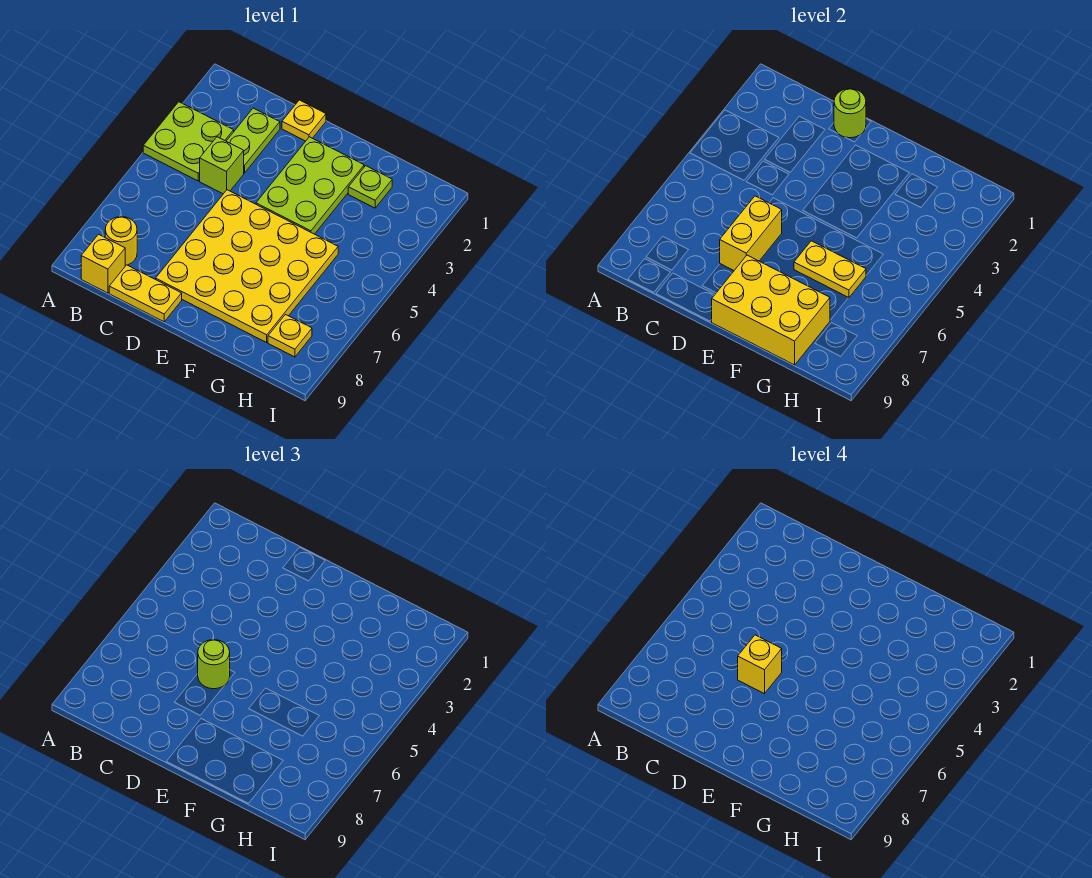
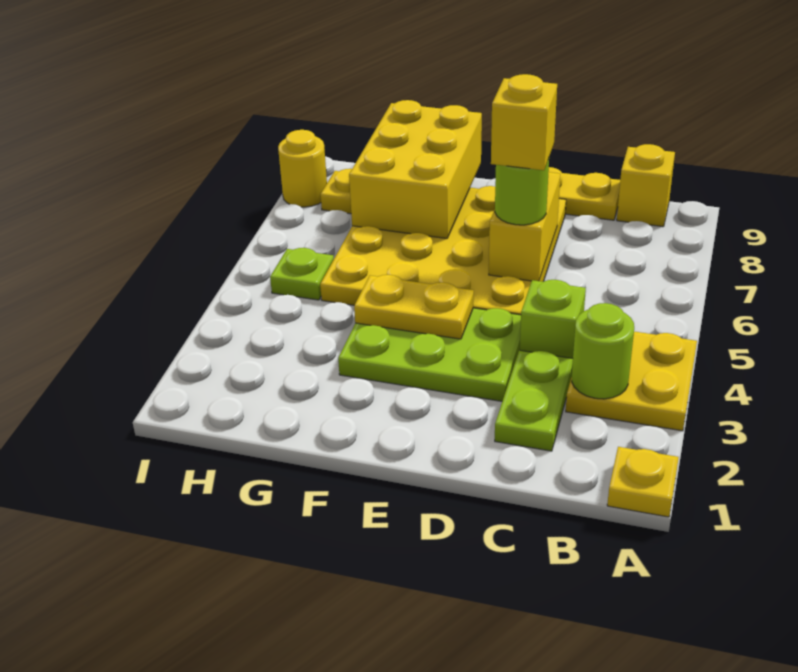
lime plate A3:B4 level 1 -> yellow plate A3:B4 level 1
yellow round brick B8 level 1 -> yellow round brick I8 level 1
yellow plate D1 level 1 -> yellow plate A1 level 1
lime round brick D1 level 2 -> lime round brick B3 level 2
lime plate E2:F4 level 1 -> lime plate D3:F4 level 1
yellow brick E8:G9 level 2 -> yellow brick F7:G9 level 2
yellow plate F6:G6 level 2 -> yellow plate E4:F4 level 2
lime plate G2 level 1 -> lime plate H5 level 1

